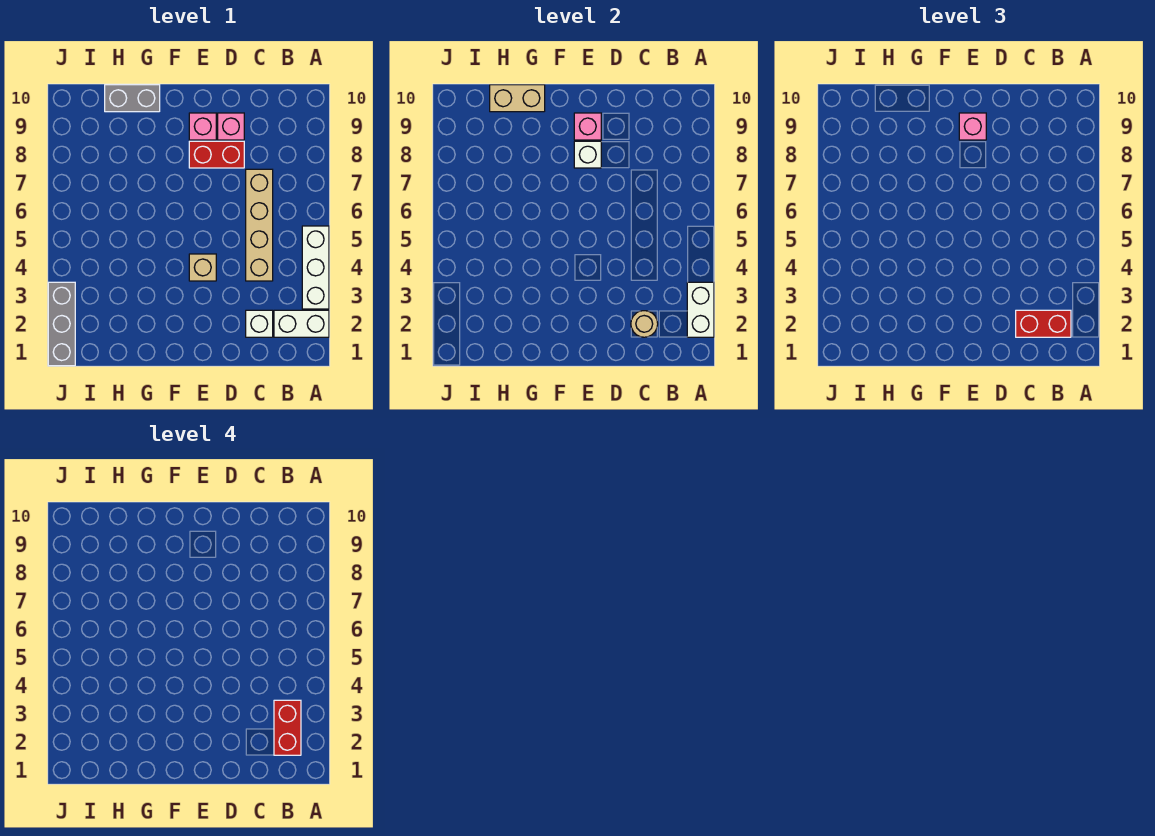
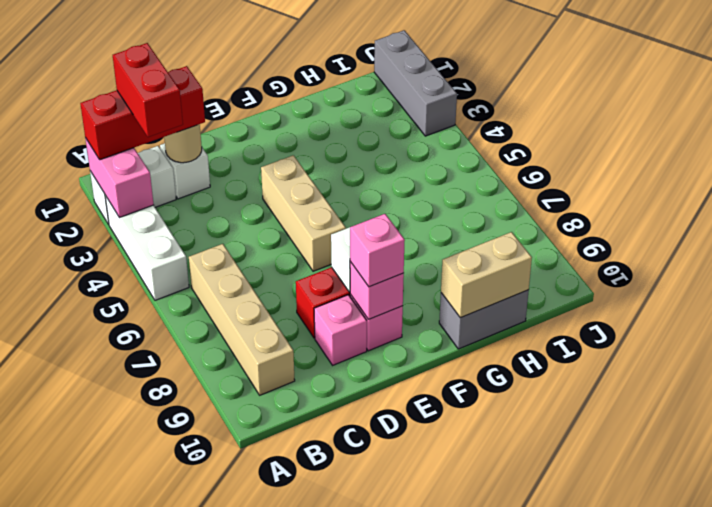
white brick A2:A3 level 2 -> pink brick A2:A3 level 2
red brick B2:C2 level 3 -> red brick A2:C2 level 3
tan brick C4:C7 level 1 -> tan brick B6:B9 level 1
tan brick E4 level 1 -> tan brick E4:E6 level 1

